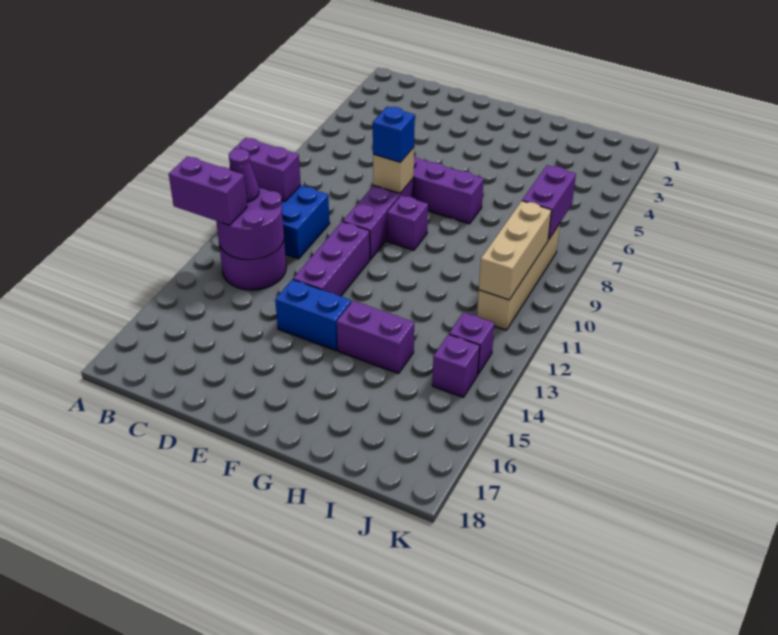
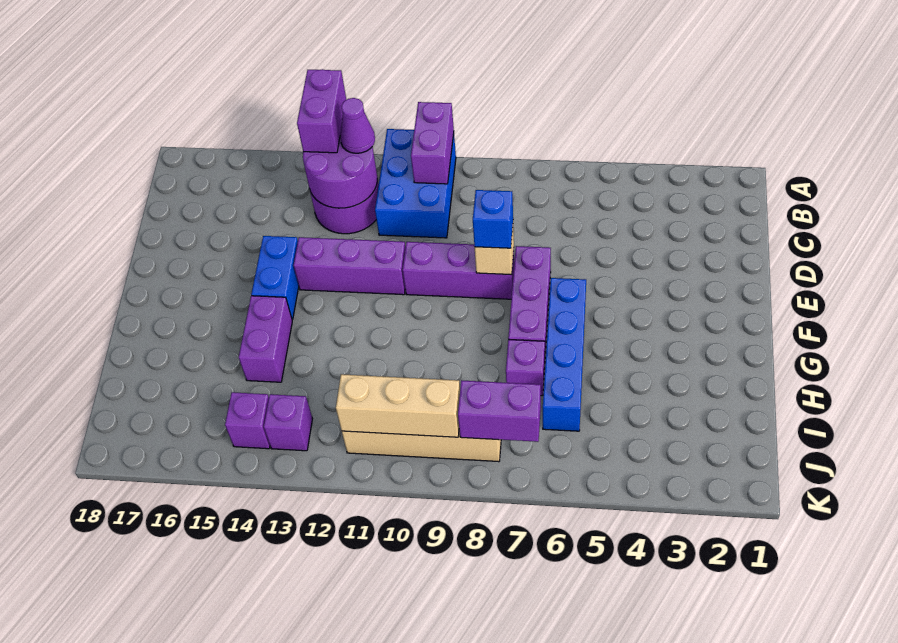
none -> blue brick F6:I6 level 1
purple brick F9 level 1 -> purple brick H7 level 1

